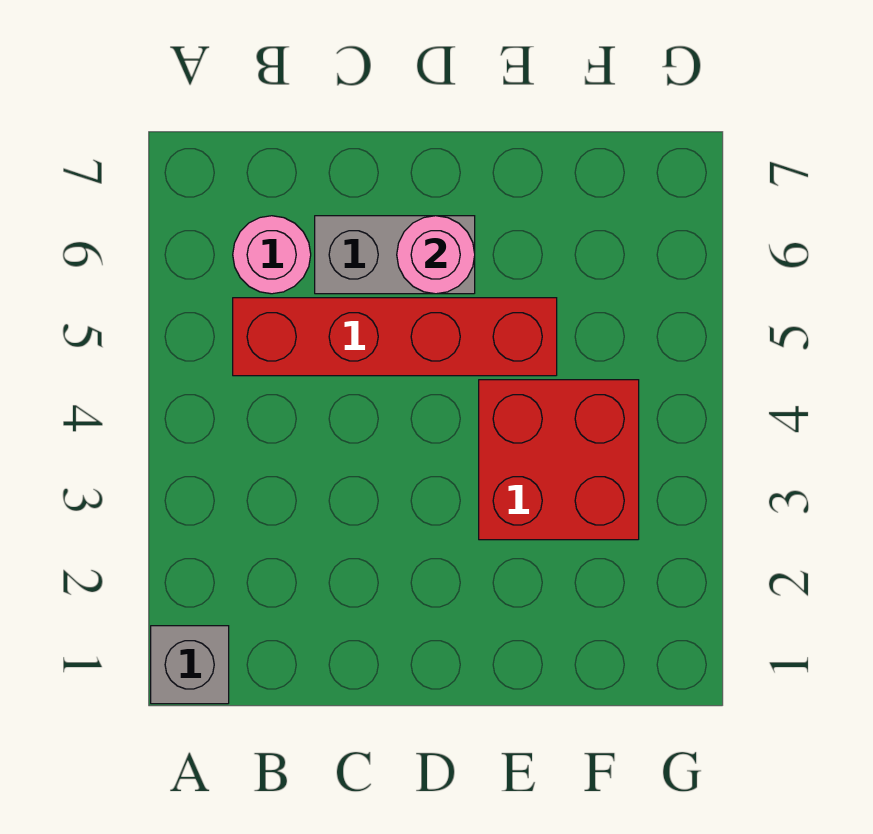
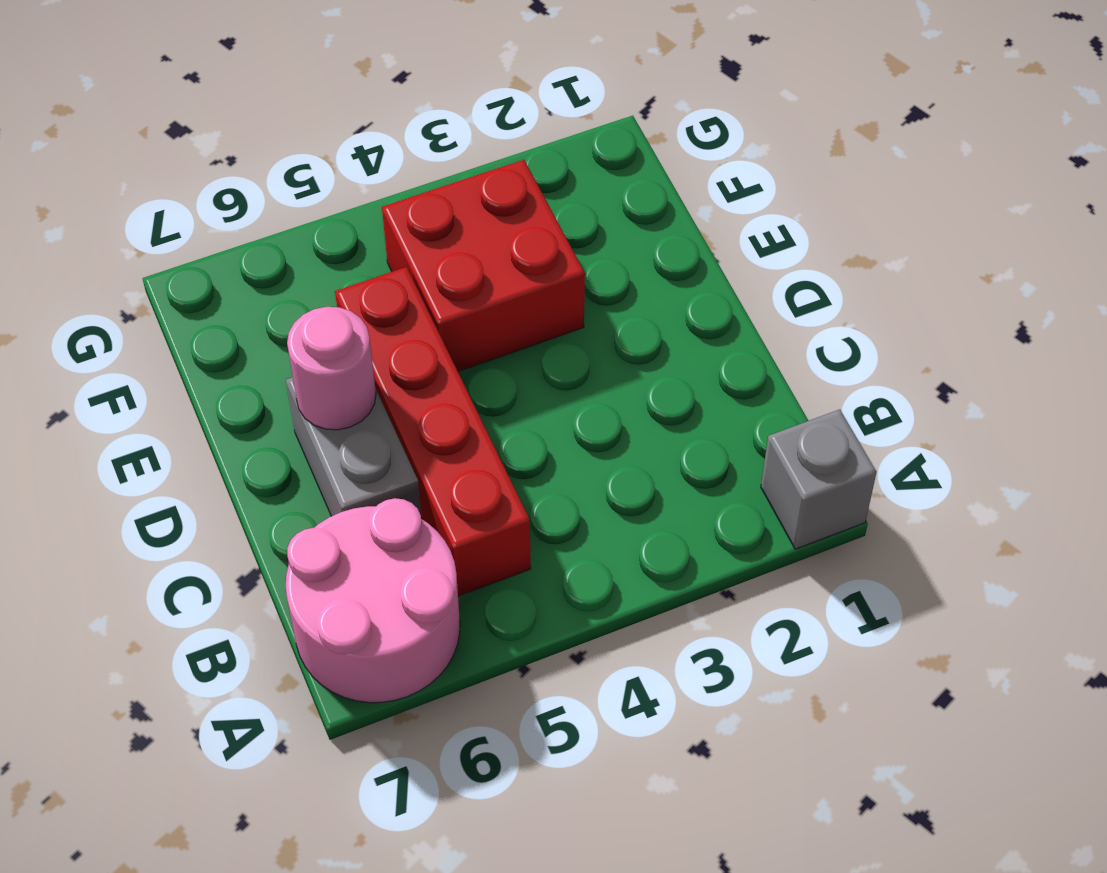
pink round brick B6 level 1 -> pink round brick A6:B7 level 1

